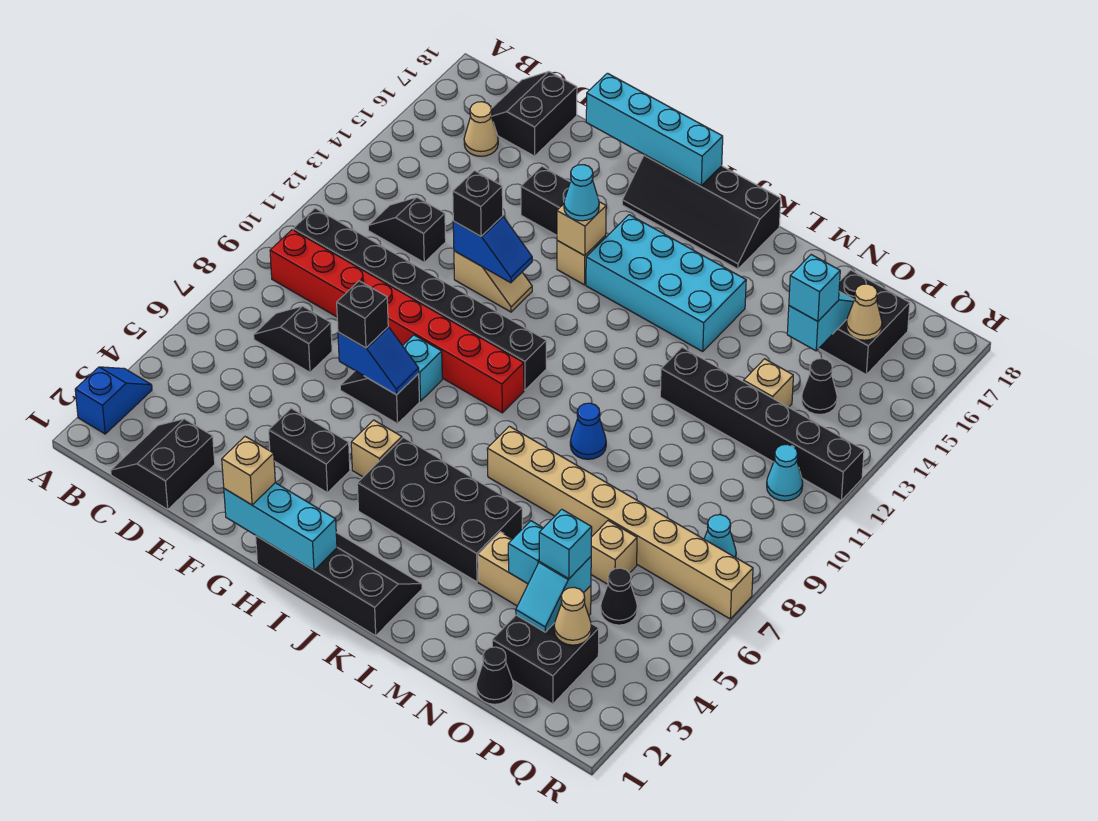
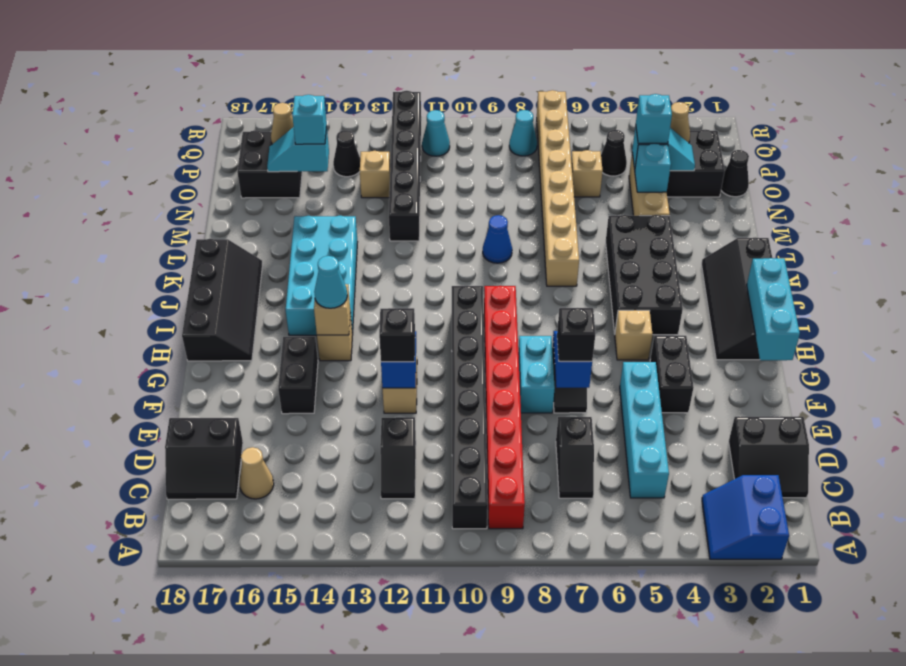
blue slope A2:A3 level 1 top 2 -> blue slope A2:B3 level 1 top 2
cyan brick F18:I18 level 2 -> cyan brick C5:F5 level 1
tan brick G1 level 3 -> none
cyan brick G8 level 1 -> cyan brick F8:G8 level 1

